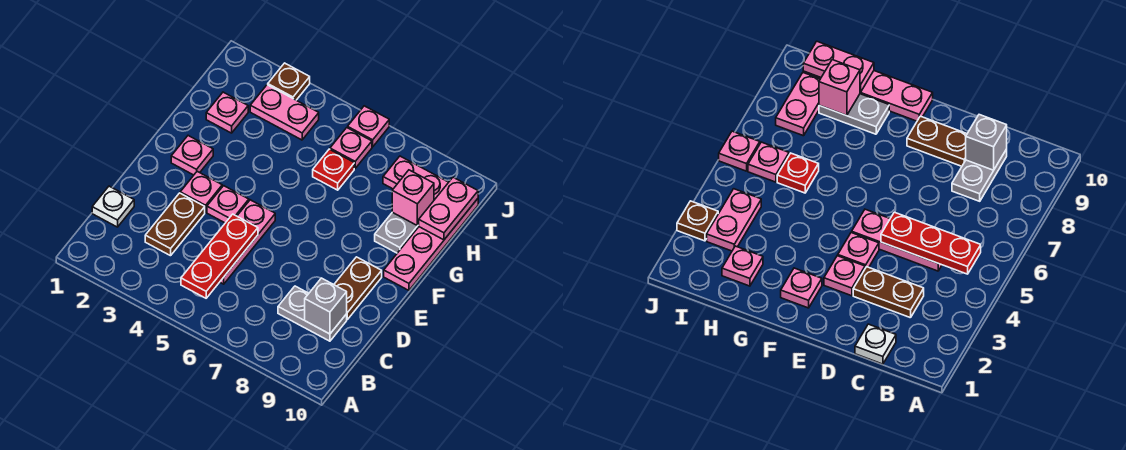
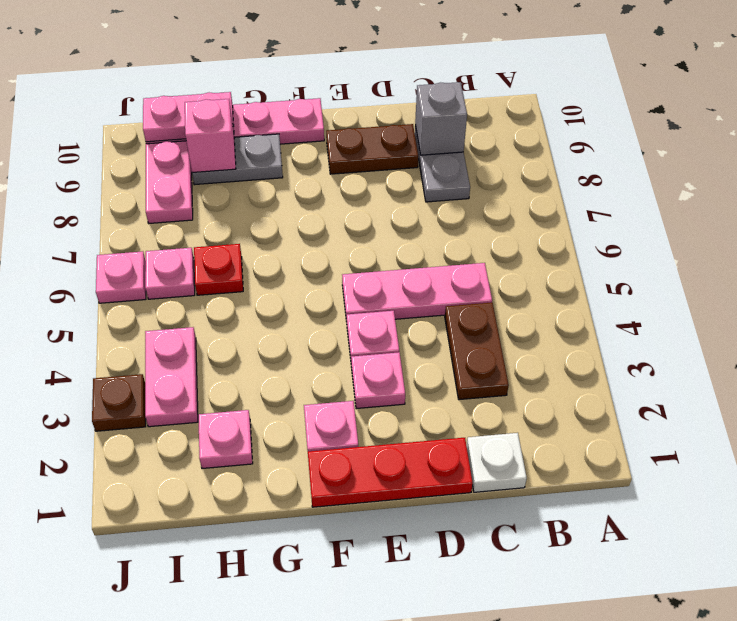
red plate B5:D5 level 2 -> red plate D1:F1 level 1
brown plate C3:D3 level 1 -> brown plate C3:C4 level 1

